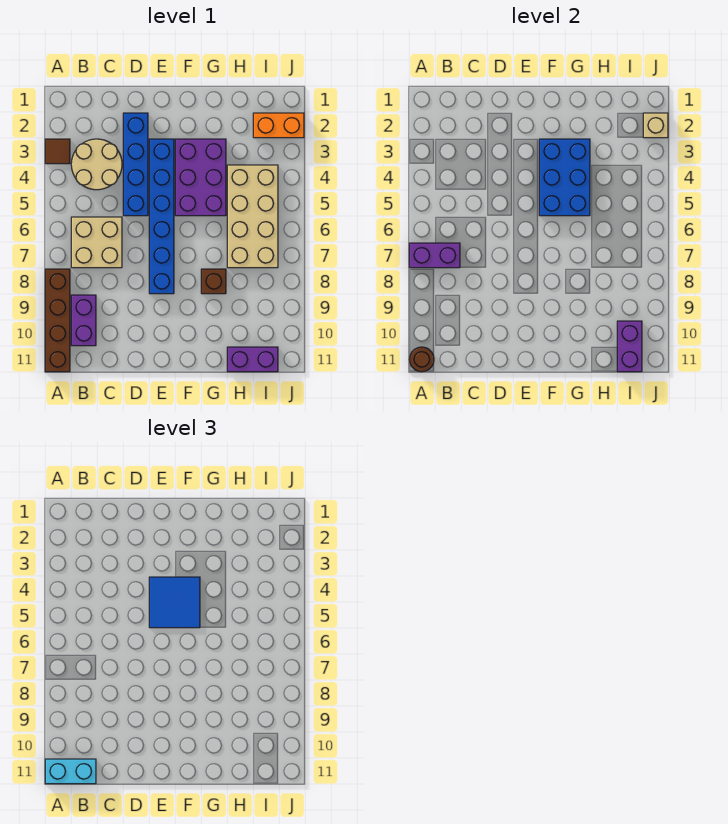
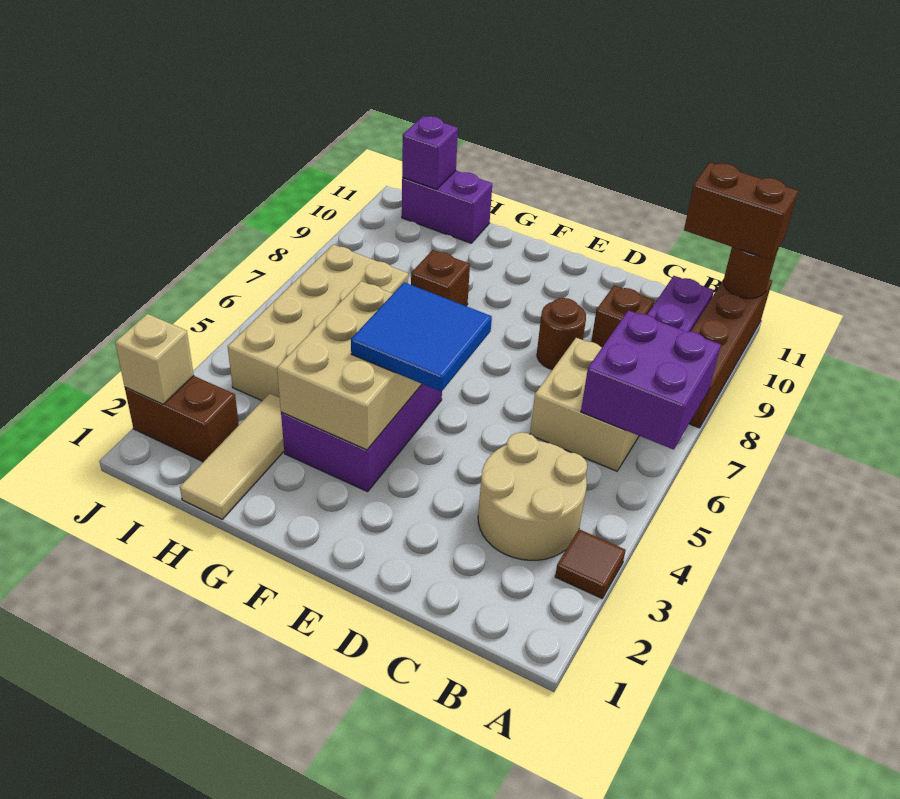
purple brick A7:B7 level 2 -> purple brick A6:B7 level 2
cyan brick A11:B11 level 3 -> brown brick A11:B11 level 3
none -> brown brick C9 level 1
blue brick D2:D5 level 1 -> none
none -> brown round brick D8 level 1
blue brick E3:E8 level 1 -> none
blue brick F3:G5 level 2 -> tan brick F3:G5 level 2
none -> tan tile H1:H3 level 1
orange brick I2:J2 level 1 -> brown brick I2:J2 level 1
purple brick I10:I11 level 2 -> purple brick I11 level 2

